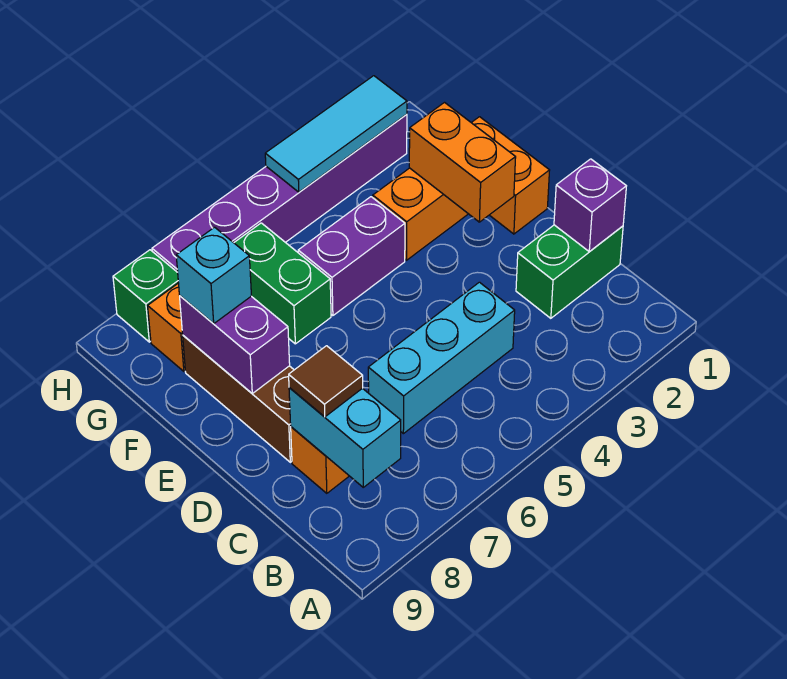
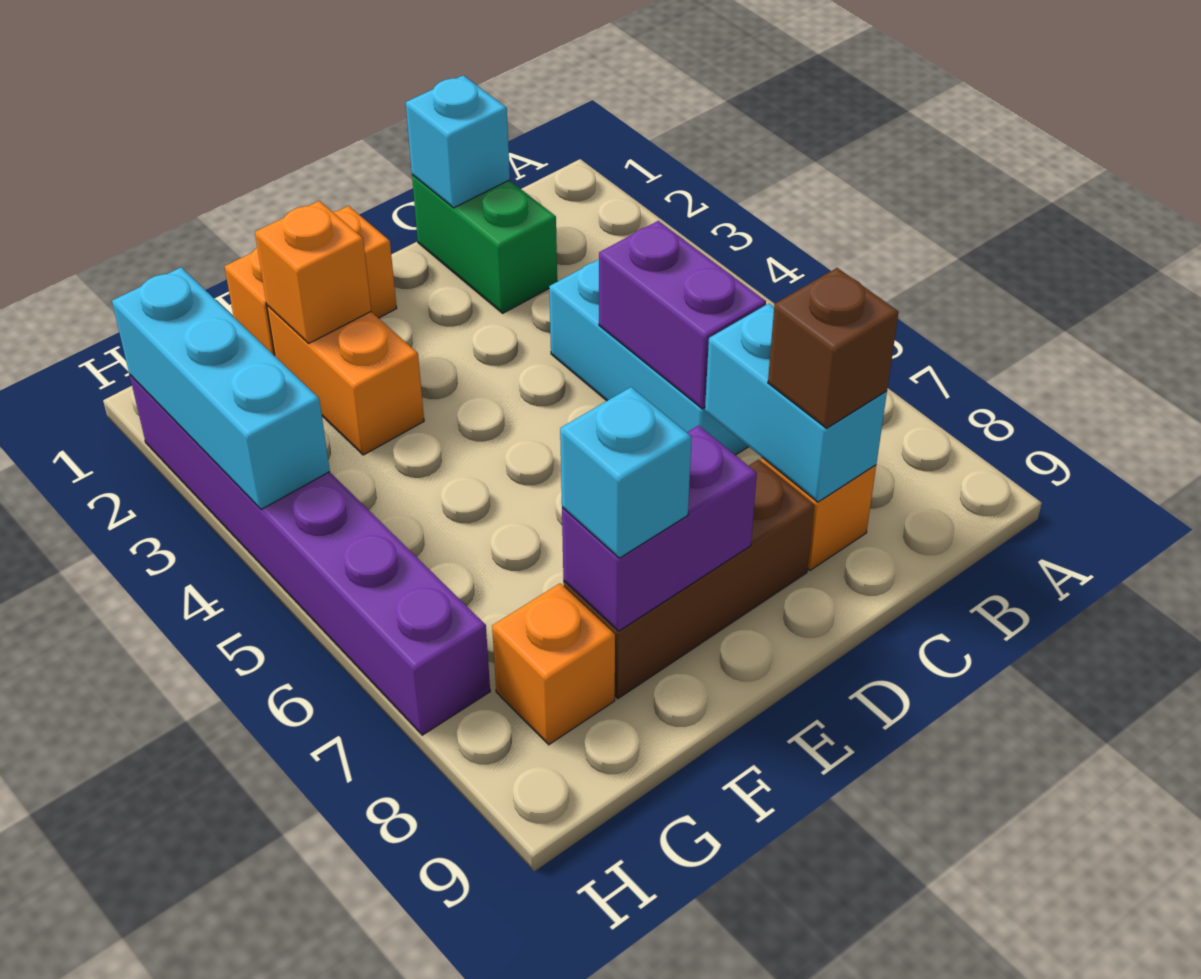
cyan brick B8:C8 level 2 -> cyan brick C7:C8 level 2
purple brick C1 level 2 -> cyan brick C1 level 2
brown tile C8 level 3 -> brown brick C8 level 3
orange brick E2:F2 level 2 -> orange brick F2 level 2
purple brick F4:F5 level 1 -> purple brick C5:C6 level 2
green brick F6:G6 level 1 -> none
cyan tile H2:H4 level 2 -> cyan brick H2:H4 level 2
green brick H8 level 1 -> none

